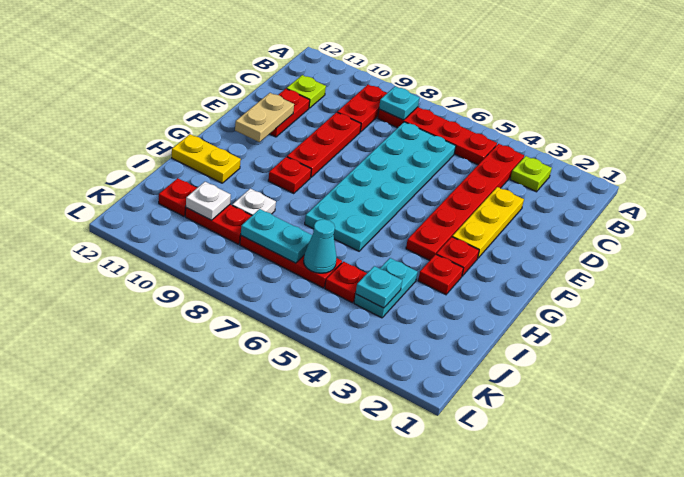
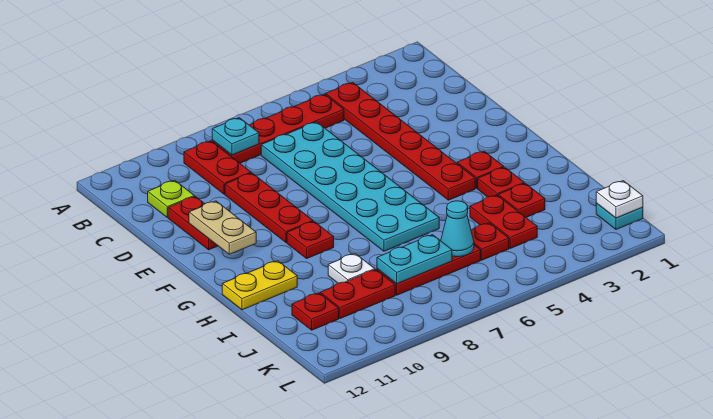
lime plate B3 level 1 -> none
yellow plate D3:F3 level 1 -> none
none -> red plate I3 level 1
cyan plate I4:J4 level 1 -> red plate I4:J4 level 1
cyan plate J4 level 2 -> cyan plate K1 level 1
white plate J10 level 2 -> white plate K1 level 2

